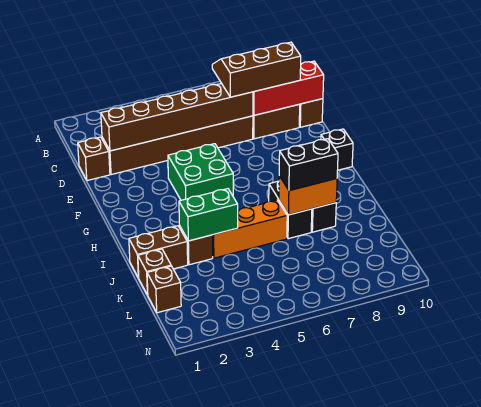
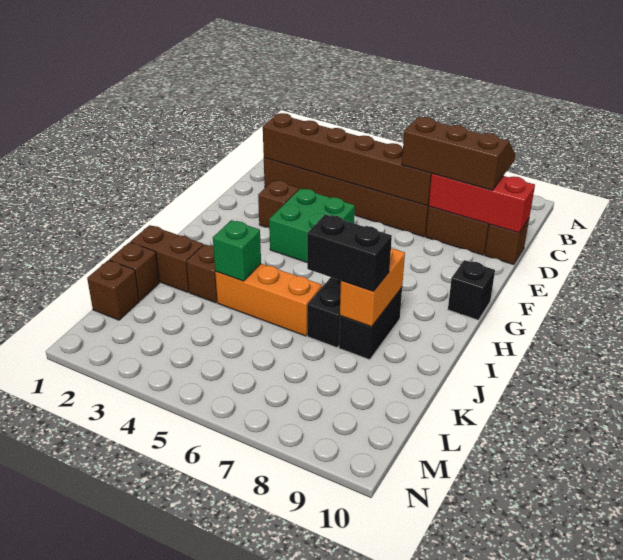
brown brick D1 level 1 -> brown brick F3 level 1
green brick J3:J4 level 2 -> green brick J4 level 2
orange brick J7:J8 level 2 -> orange brick I8:J8 level 2

